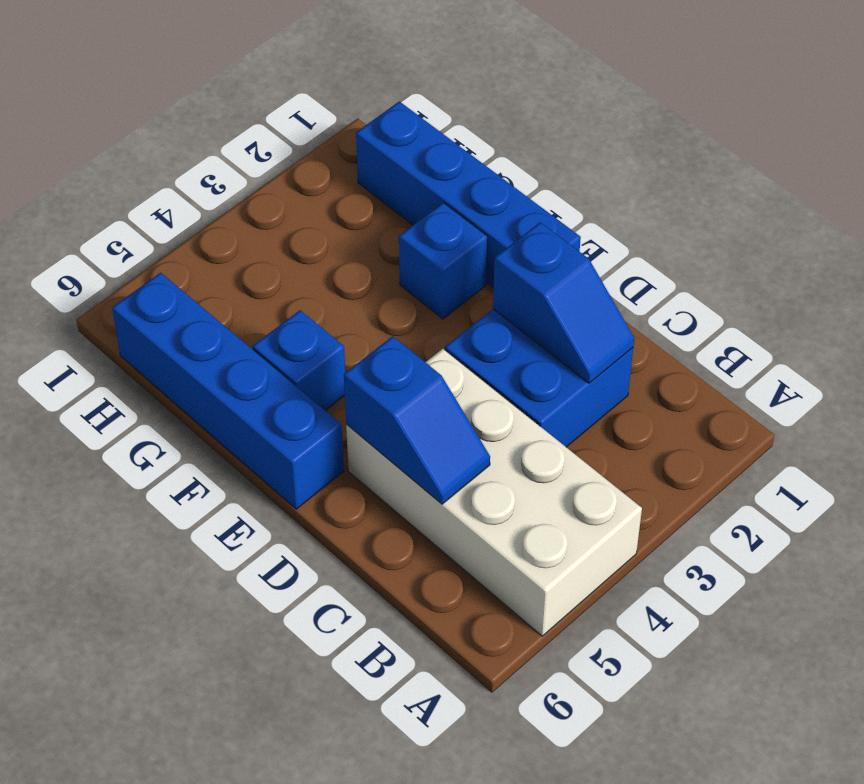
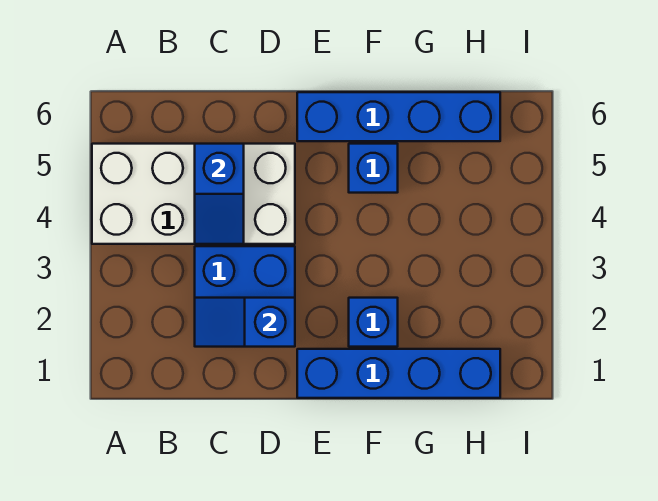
blue slope C5:D5 level 2 top D -> blue slope C4:C5 level 2 top 5

